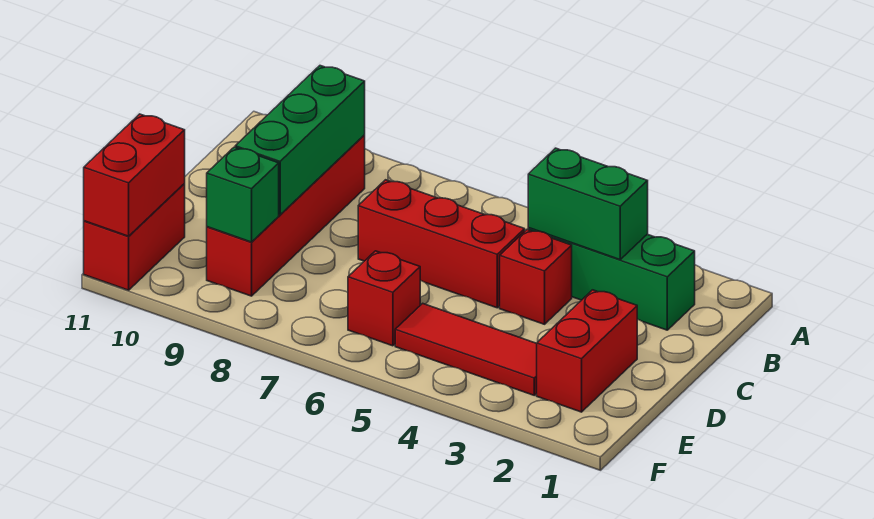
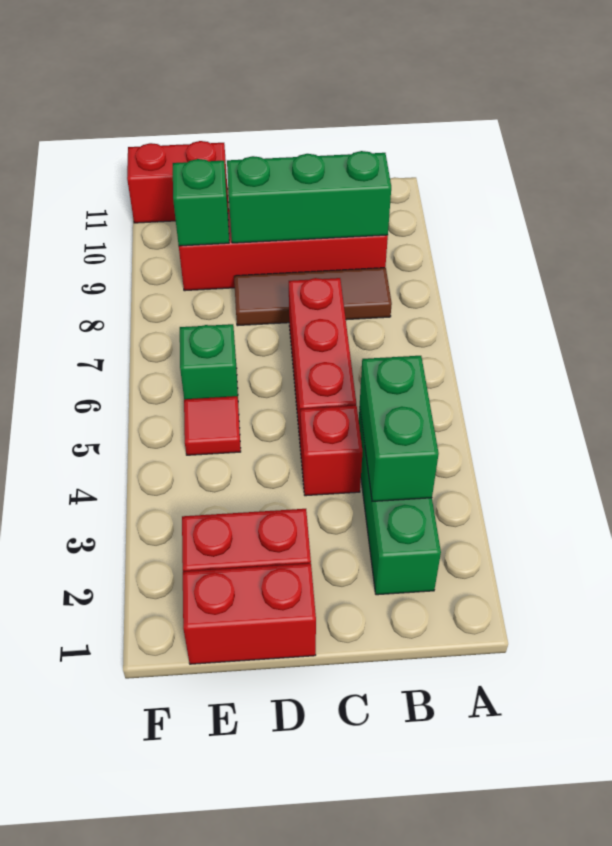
none -> brown tile B8:D8 level 1
red tile E3:E5 level 1 -> red tile E5 level 1
red brick E6 level 1 -> green brick E6 level 1
red brick E11:F11 level 2 -> red brick D1:E1 level 1

